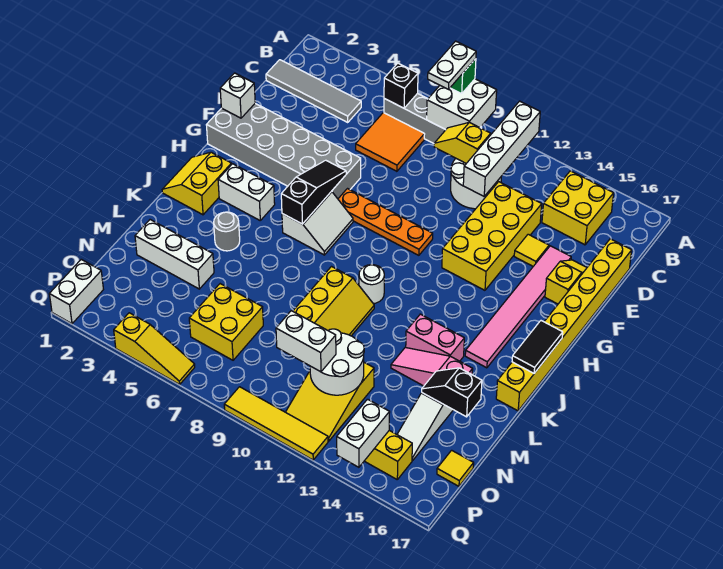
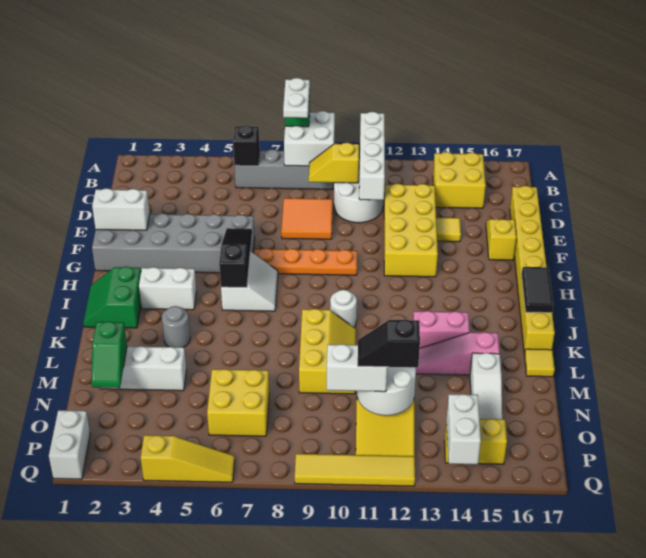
grey tile C1:C4 level 1 -> none
orange tile C6:D7 level 1 -> orange tile D8:E9 level 1
pink tile E15:J15 level 1 -> none
white brick F1 level 2 -> white brick F1:F2 level 2
yellow slope I1:J2 level 1 top 2 -> green slope I1:J2 level 1 top 2
none -> green slope M2:N2 level 2 top M
black slope M15:M16 level 2 top 16 -> black slope O11:O12 level 4 top 12
yellow tile O17 level 1 -> yellow tile L17 level 1

